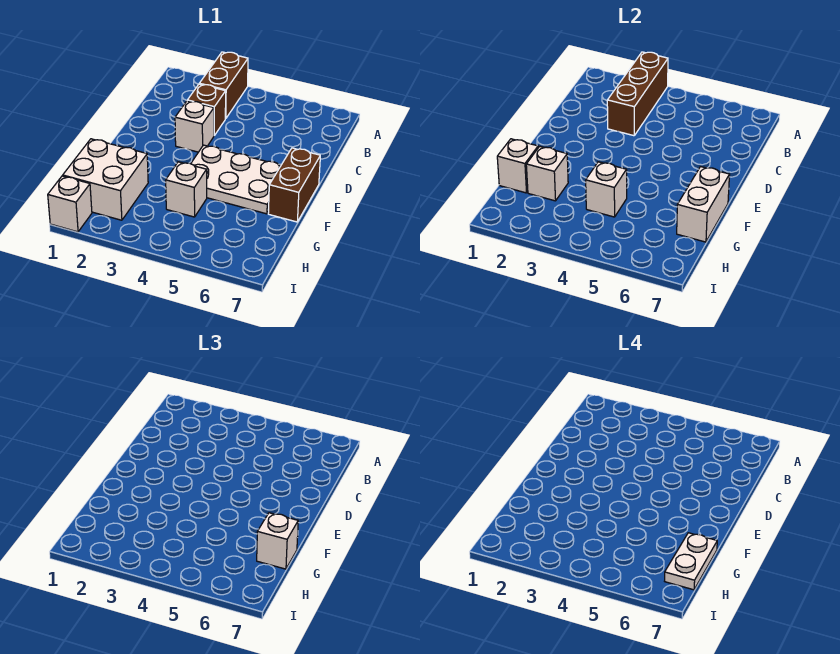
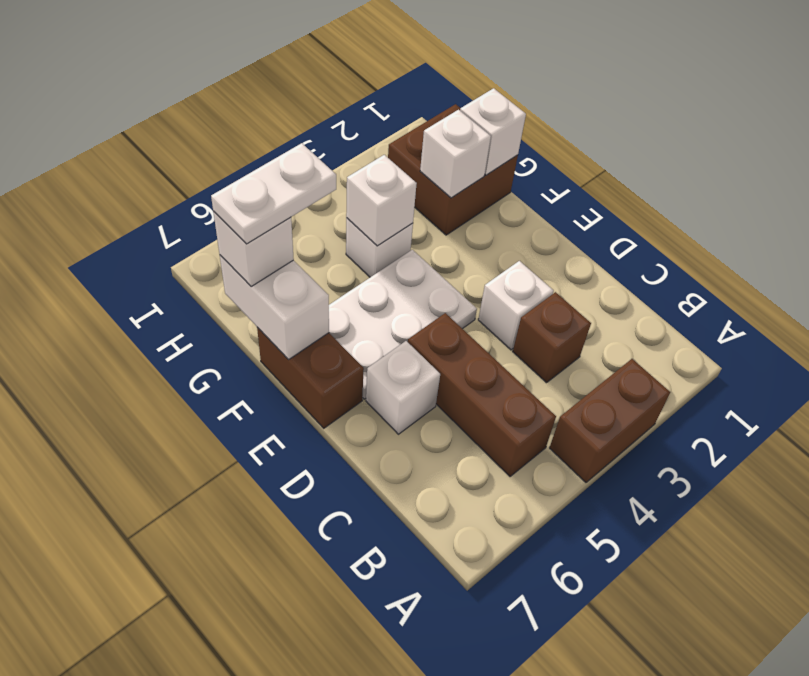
brown brick A3:B3 level 1 -> brown brick A3:A4 level 1
brown brick A3:C3 level 2 -> brown brick B5:D5 level 1
white brick G1:H2 level 1 -> brown brick G1:H2 level 1
white plate G7:H7 level 4 -> white plate G6:G7 level 4
white brick I1 level 1 -> white brick D6 level 1

